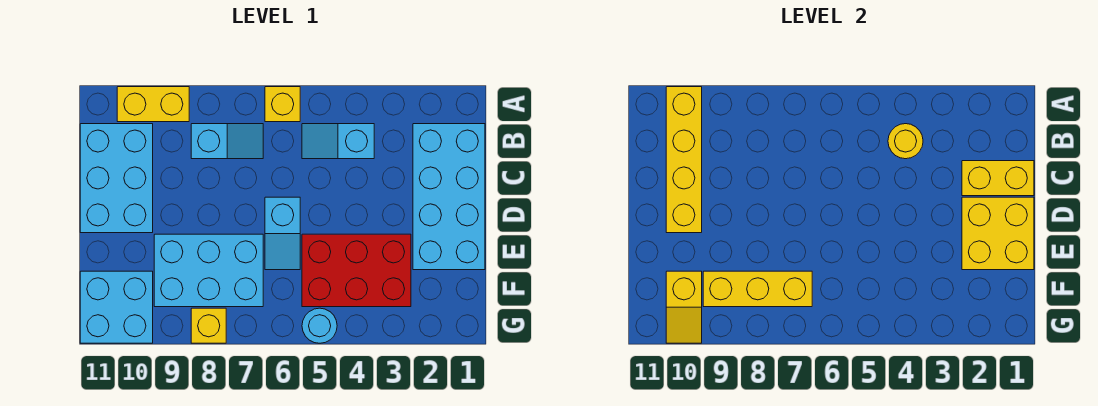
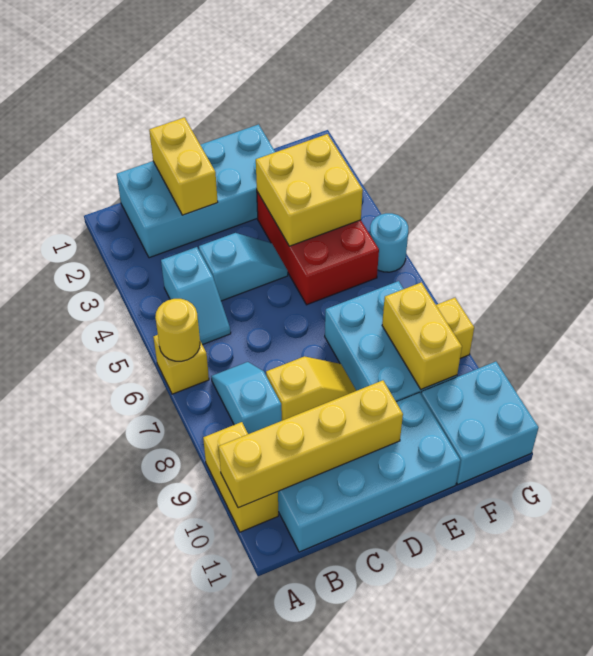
yellow round brick B4 level 2 -> yellow round brick A6 level 2
cyan brick B10:D11 level 1 -> cyan brick B10:E11 level 1
yellow brick D1:E2 level 2 -> yellow brick E3:F4 level 2
cyan slope D6:E6 level 1 top D -> cyan slope C4:D4 level 1 top C
yellow brick F7:F9 level 2 -> yellow brick F8:F9 level 2
yellow slope F10:G10 level 2 top F -> yellow slope C8:D8 level 1 top C

